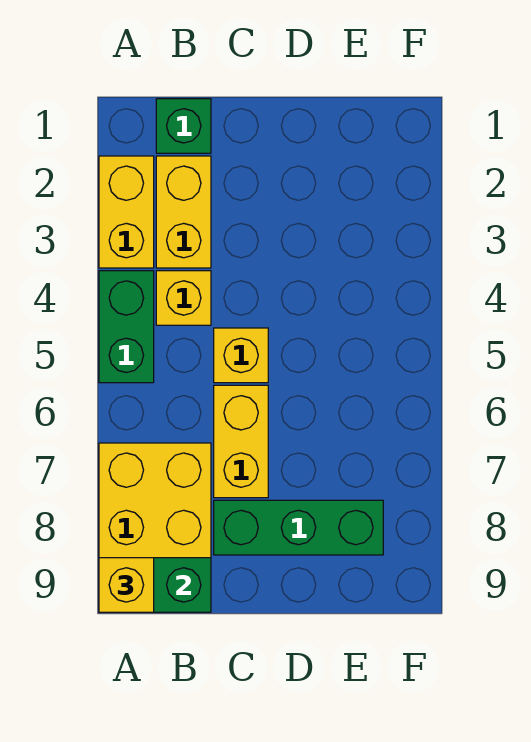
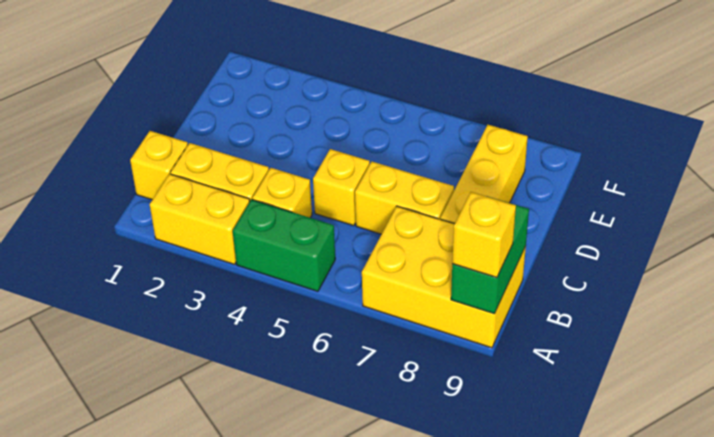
green brick B1 level 1 -> yellow brick B1 level 1
green brick C8:E8 level 1 -> yellow brick C8:E8 level 1

